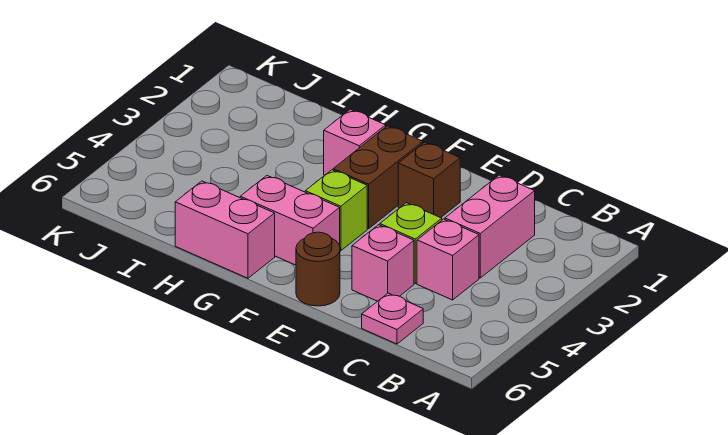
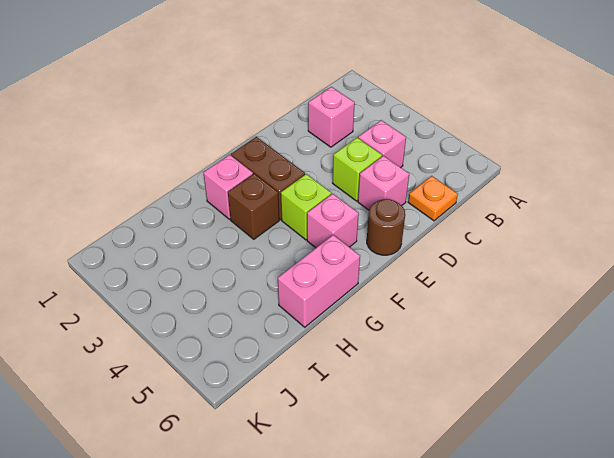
pink brick C2:C3 level 1 -> pink brick C2 level 1
pink plate C6 level 1 -> orange plate C6 level 1
brown brick E2 level 1 -> brown brick G3 level 1
pink brick F5:G5 level 1 -> pink brick F5 level 1

